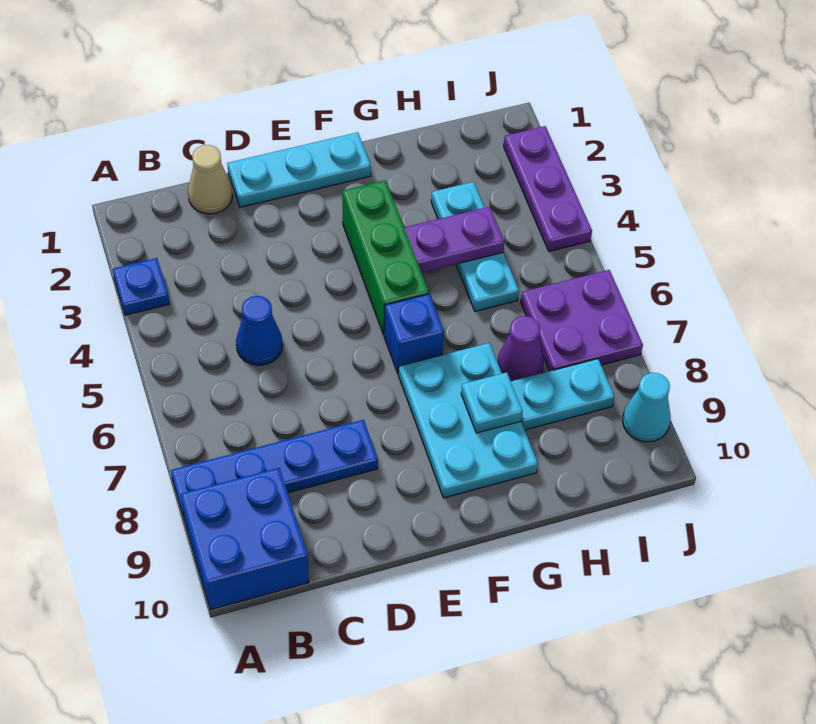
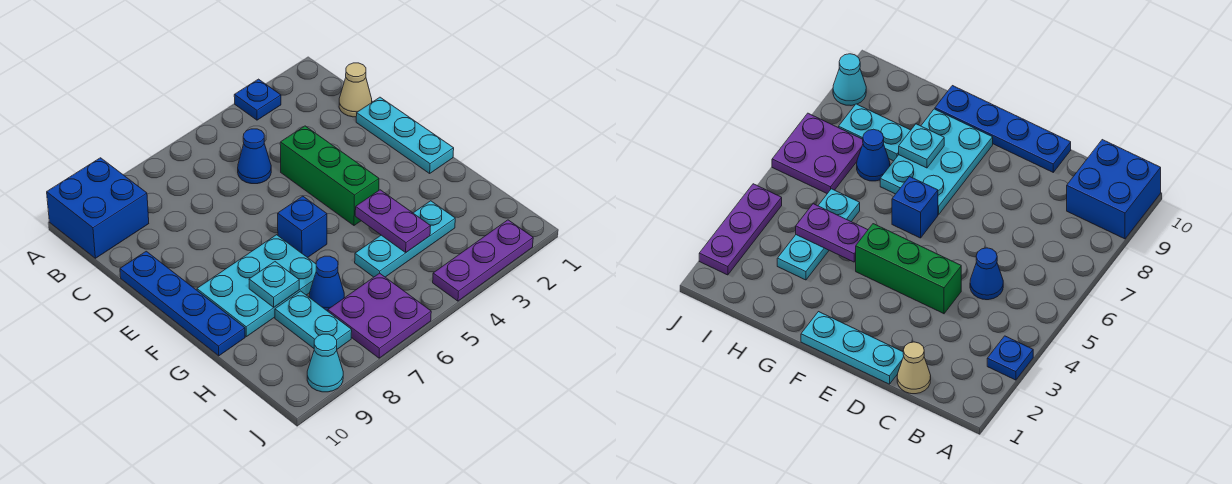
blue plate A8:D8 level 1 -> blue plate D10:G10 level 1
green brick F3:F5 level 1 -> green brick D4:F4 level 1
purple cone H7 level 1 -> blue cone H7 level 1

